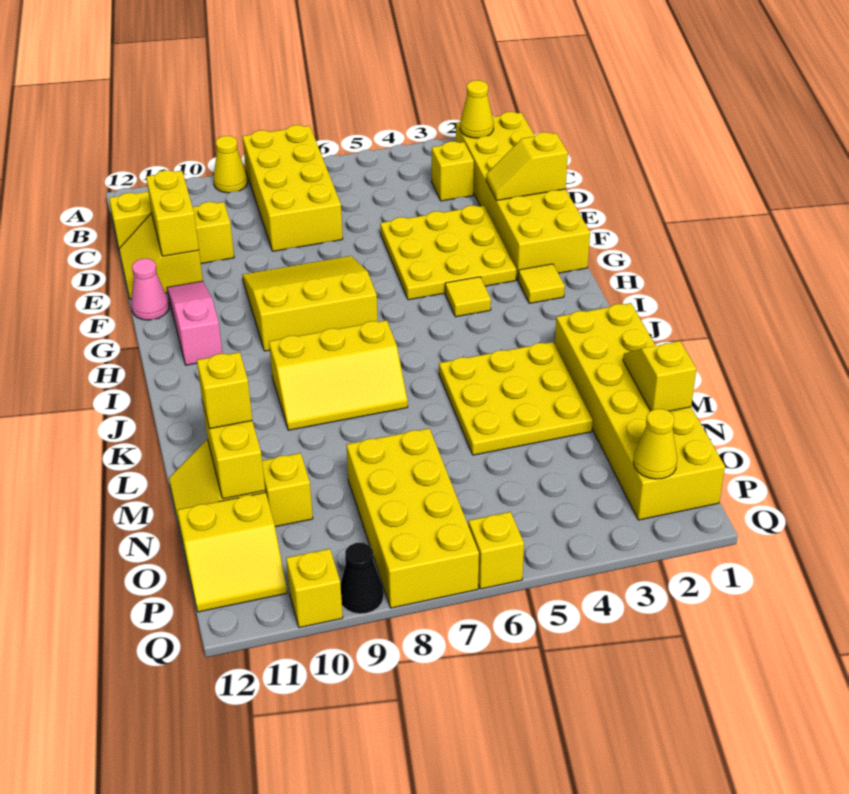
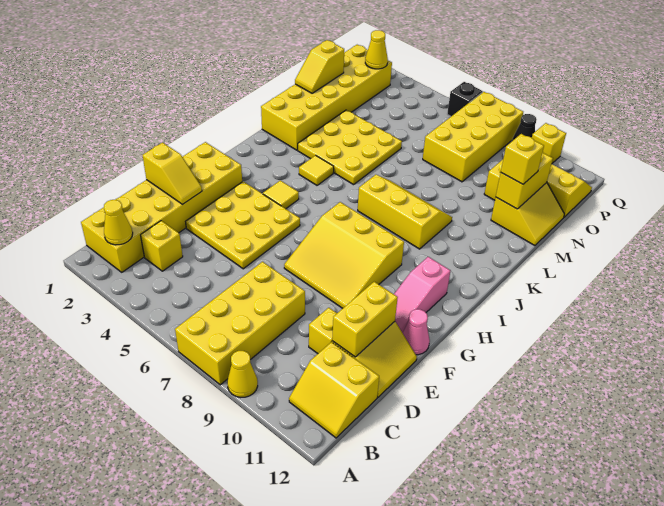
yellow tile H2 level 1 -> yellow tile J4 level 1
yellow brick Q6 level 1 -> black brick Q6 level 1

